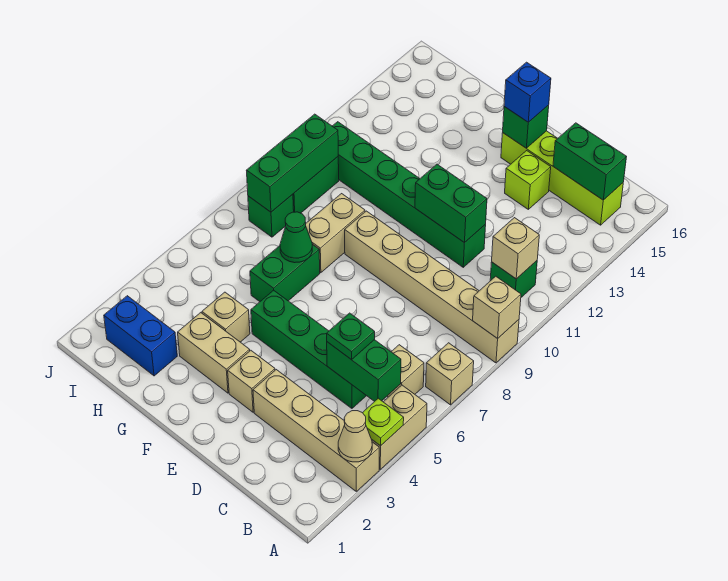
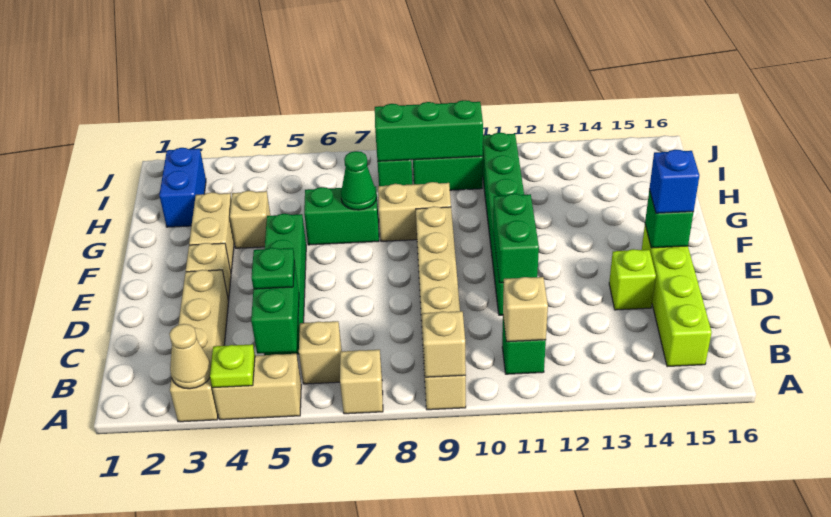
green brick B15:C15 level 2 -> none

